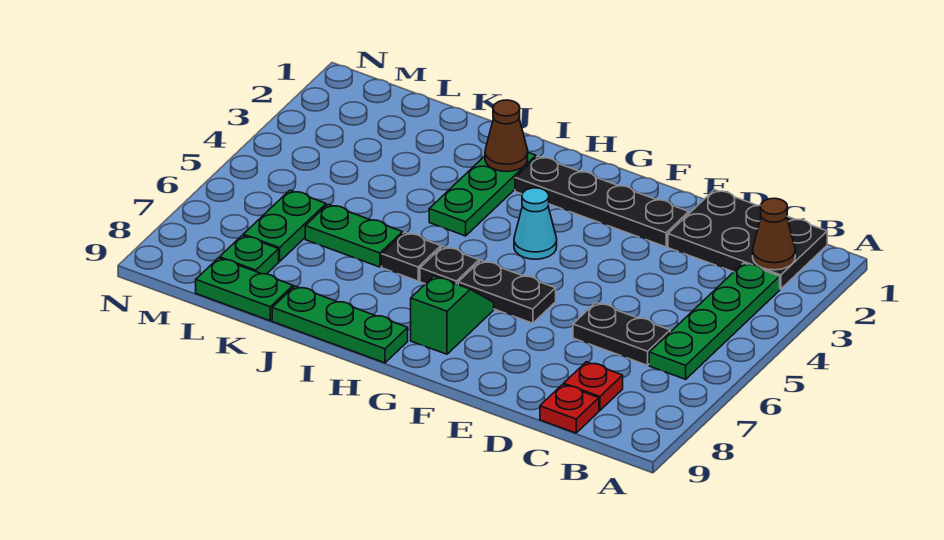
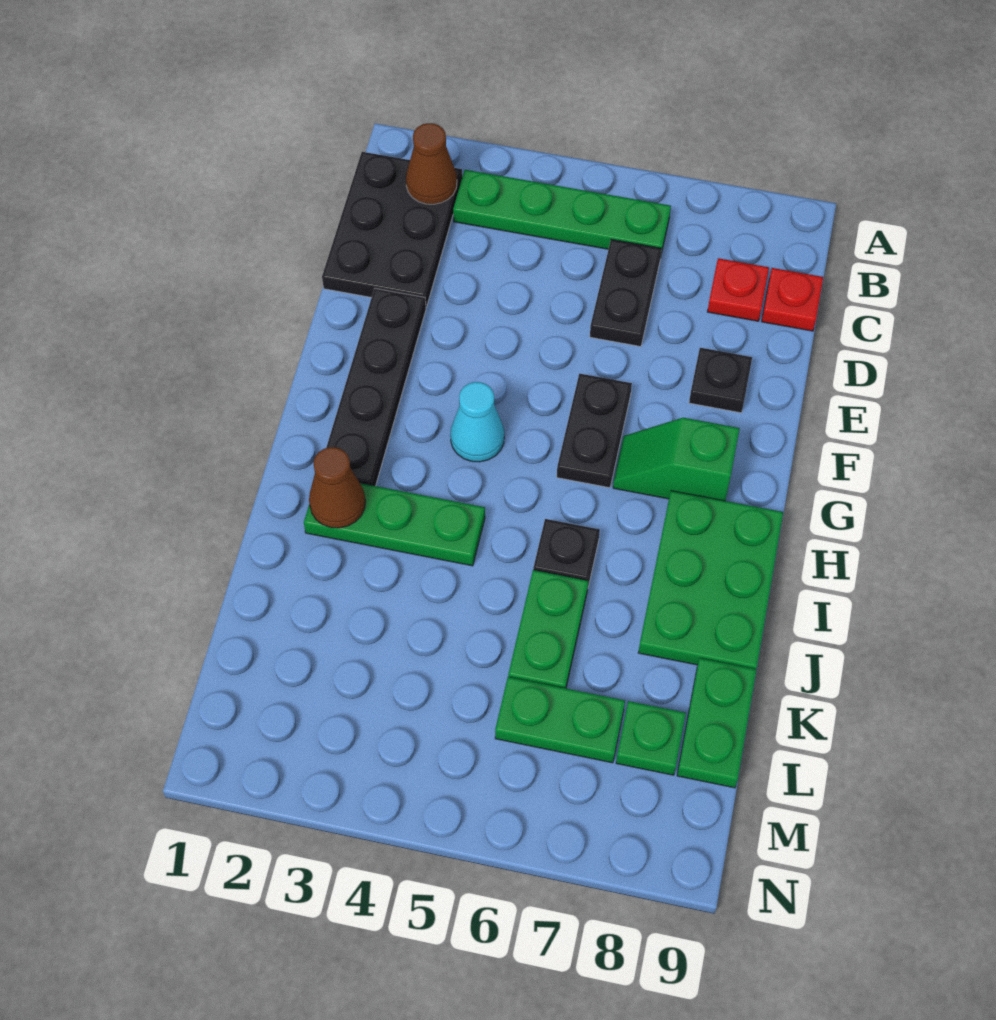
black plate H6 level 1 -> black plate E8 level 1
green plate H9:J9 level 1 -> green plate H8:J9 level 1

